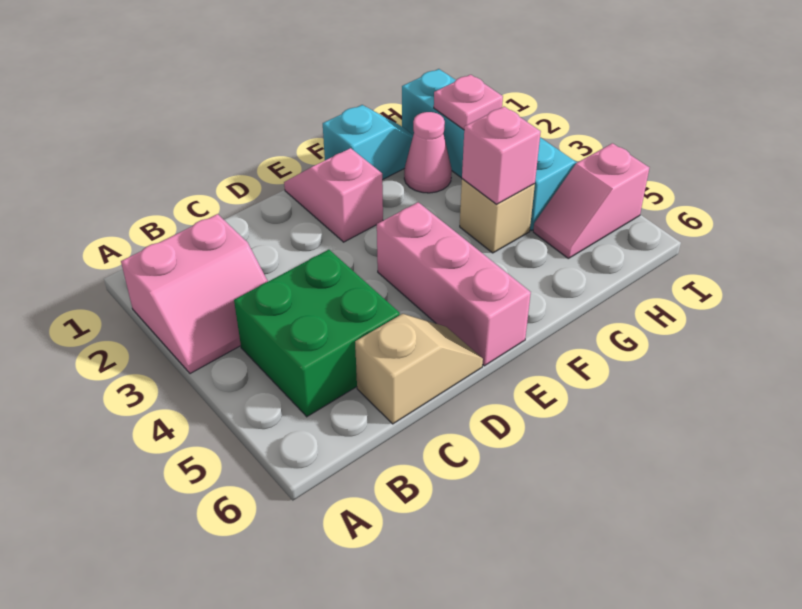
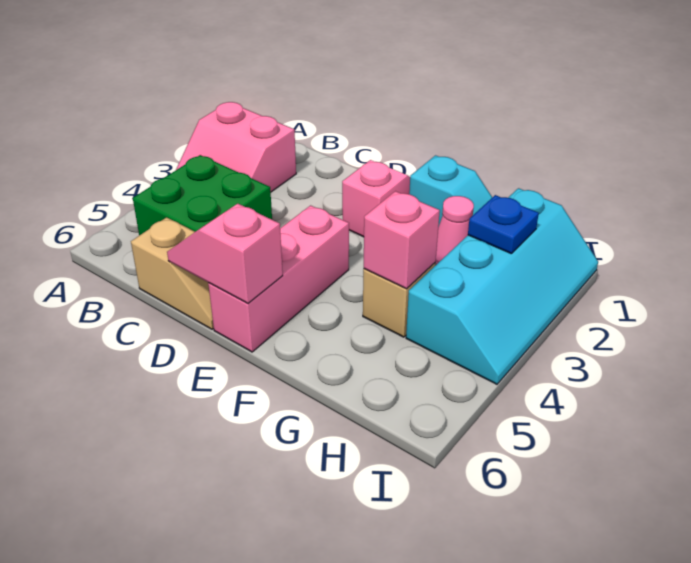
pink plate H2 level 2 -> blue plate H2 level 2
pink slope H5:I5 level 1 top I -> pink slope D6:E6 level 2 top E

